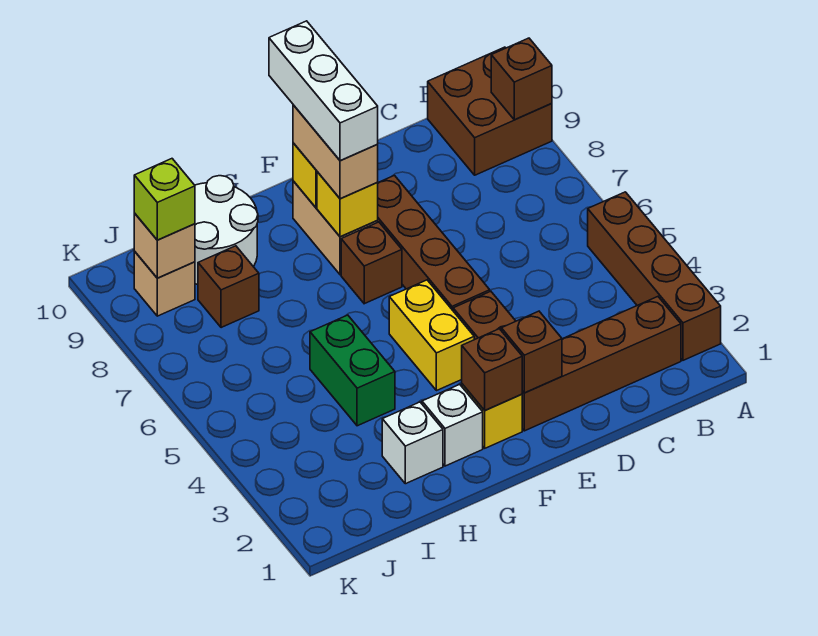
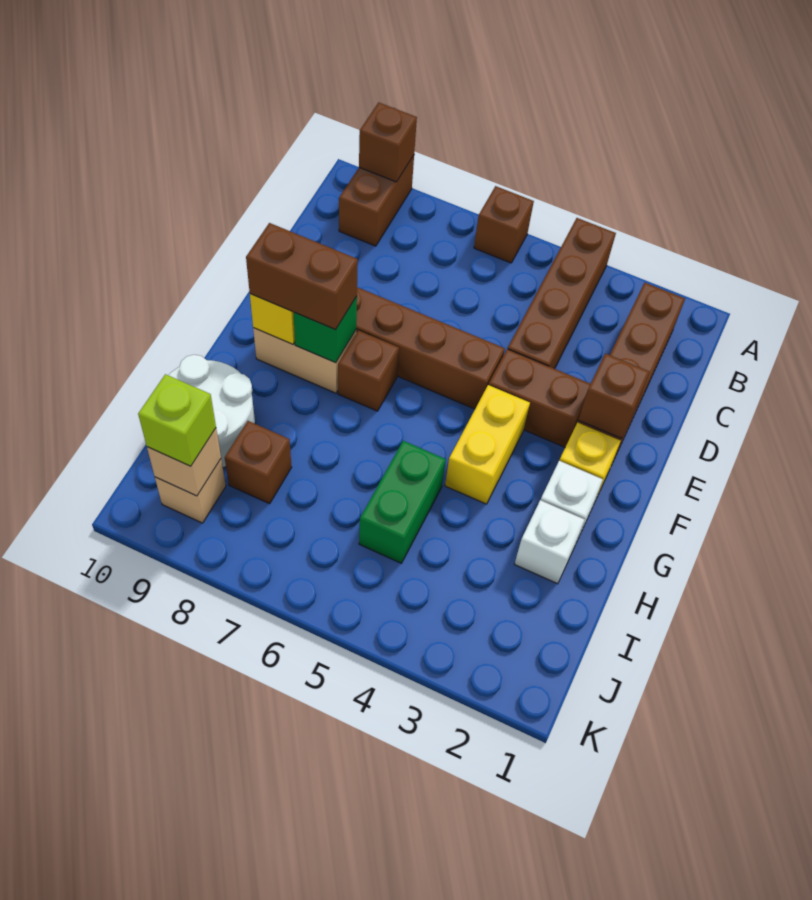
brown brick A2:A5 level 1 -> brown brick A4:D4 level 1
brown brick A9:B10 level 1 -> brown brick A9:B9 level 1
brown brick F2 level 2 -> brown brick A6 level 1
yellow brick F4:F5 level 1 -> yellow brick F4:G4 level 1
yellow brick F8 level 2 -> green brick F8 level 2
tan brick F8:F9 level 3 -> brown brick F8:F9 level 3
white brick F8:F10 level 4 -> none
green brick H4:H5 level 1 -> green brick H5:I5 level 1

